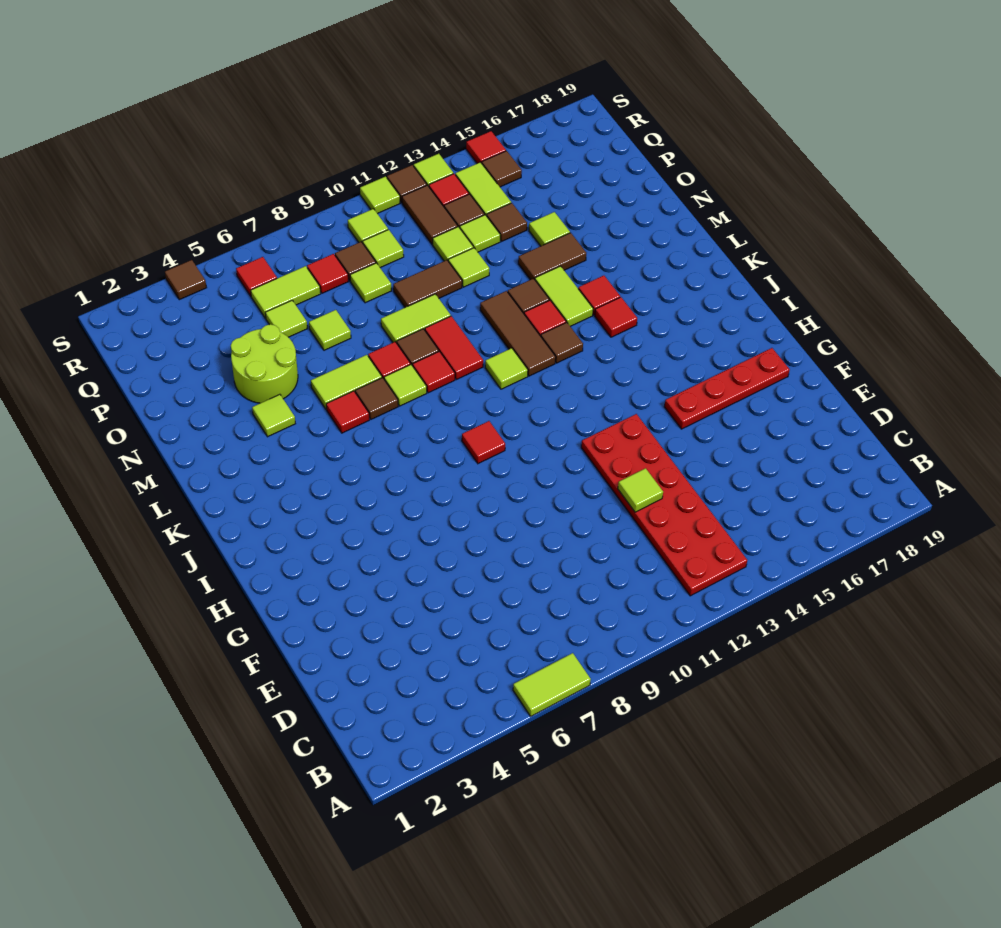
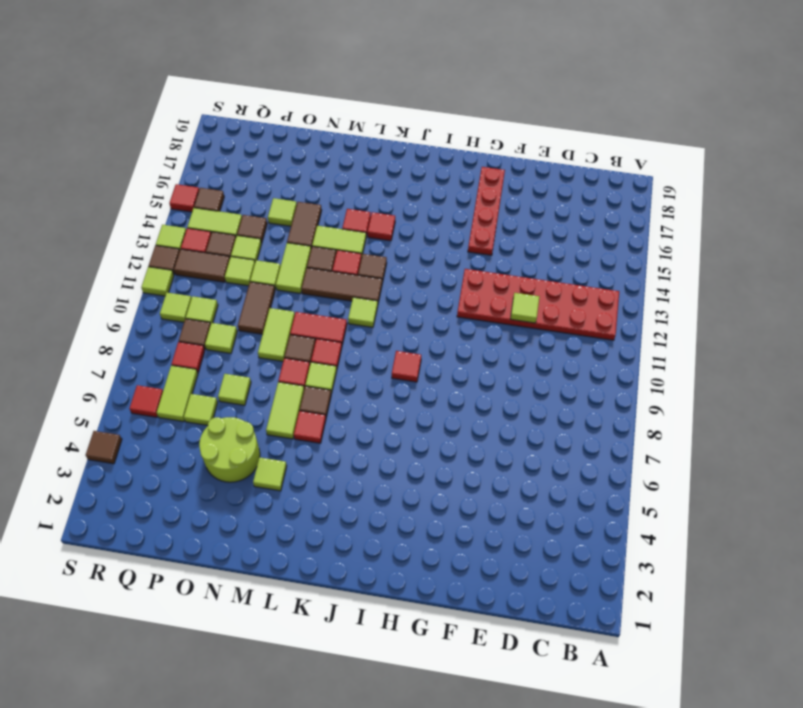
lime tile A6:A7 level 1 -> lime tile N12:N13 level 1

